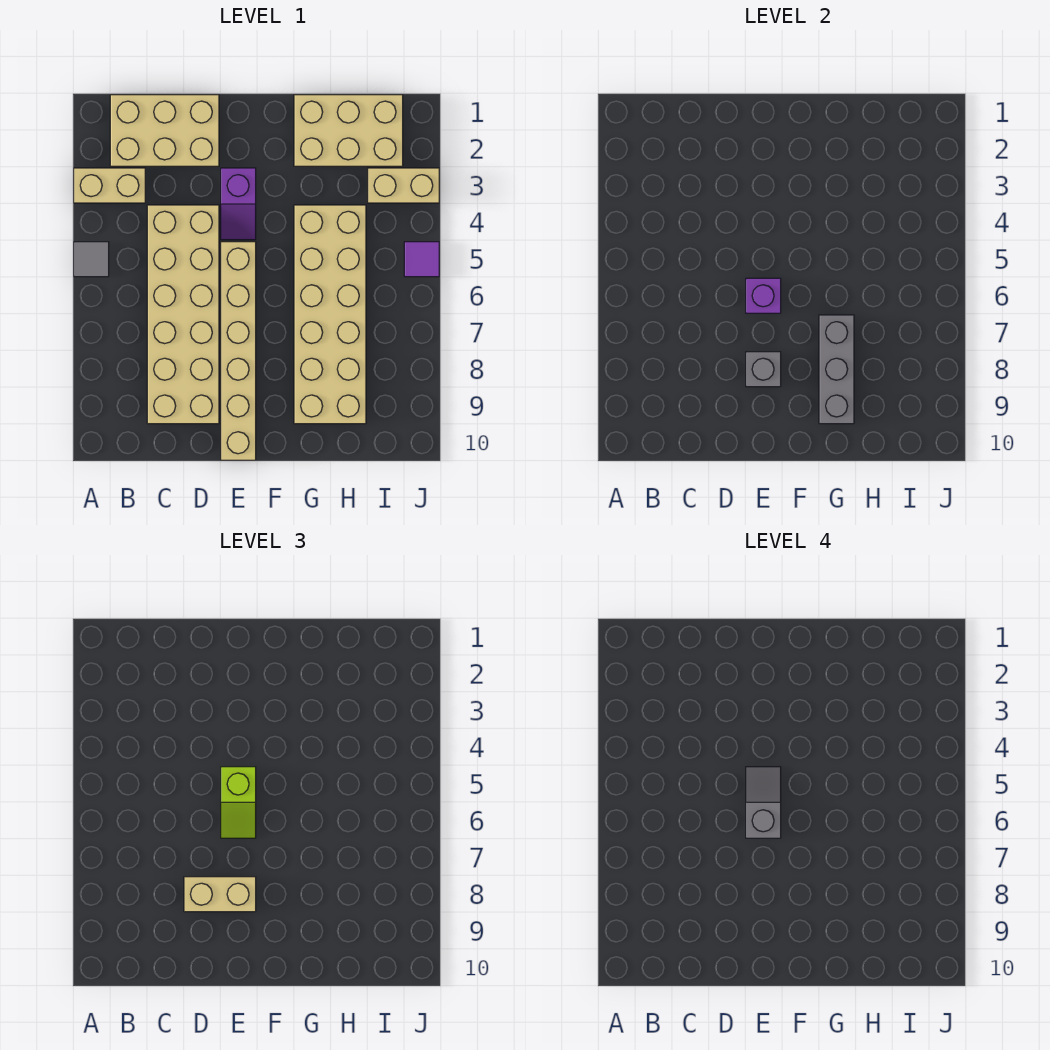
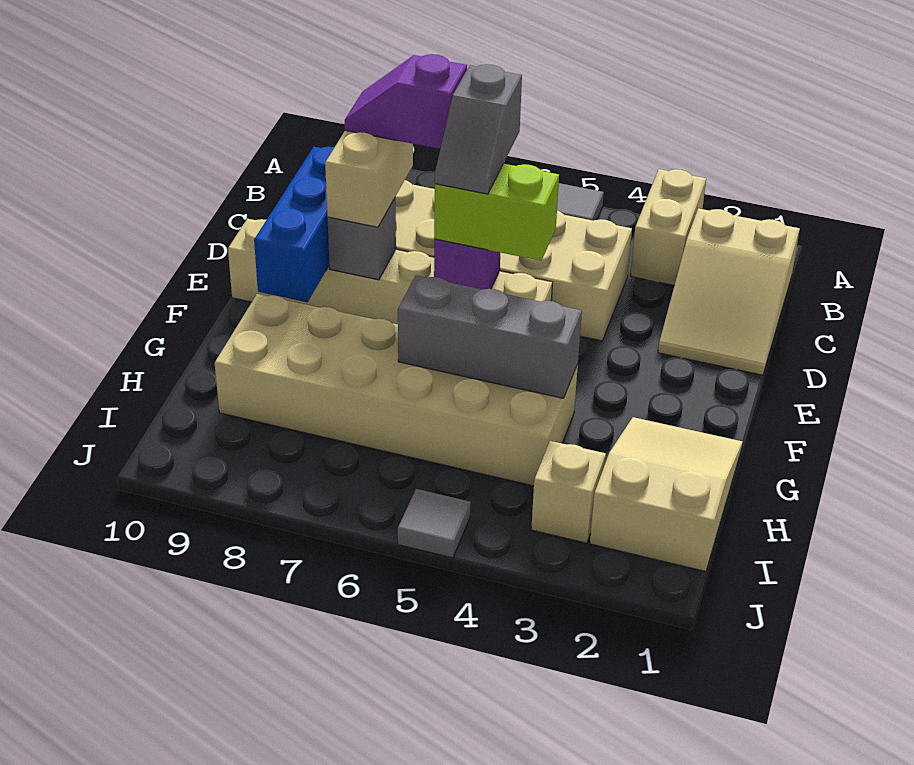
tan brick B1:D2 level 1 -> tan slope B1:D2 level 1 top B
none -> blue brick D9:F9 level 2
purple slope E3:E4 level 1 top 3 -> purple slope D7:D8 level 4 top 7
lime slope E5:E6 level 3 top 5 -> lime brick E5:E6 level 3
grey slope E5:E6 level 4 top 6 -> grey slope D6:E6 level 4 top D
tan brick G1:I2 level 1 -> tan slope G1:I2 level 1 top I
grey brick G7:G9 level 2 -> grey brick G4:G6 level 2
tan brick I3:J3 level 1 -> tan brick I3 level 1
purple tile J5 level 1 -> grey tile J5 level 1

